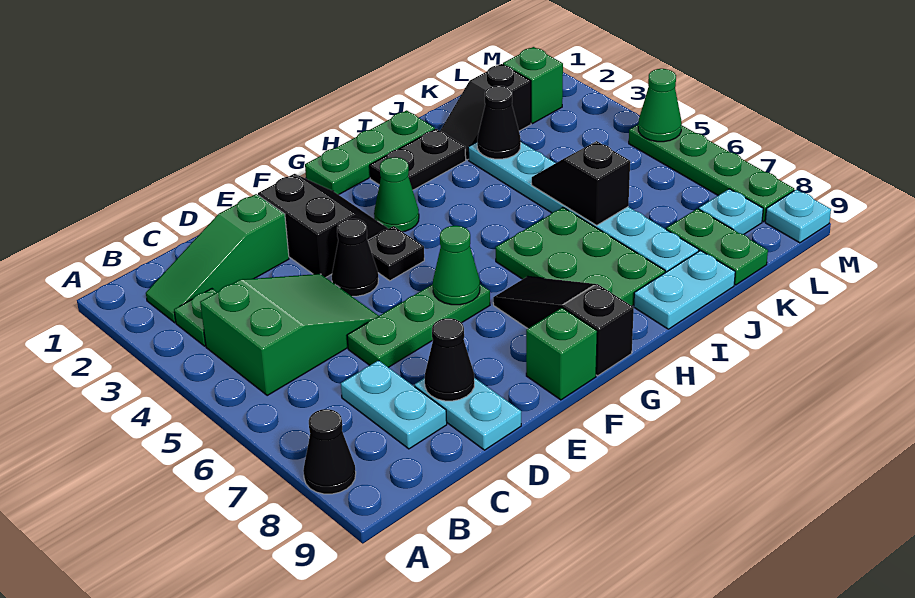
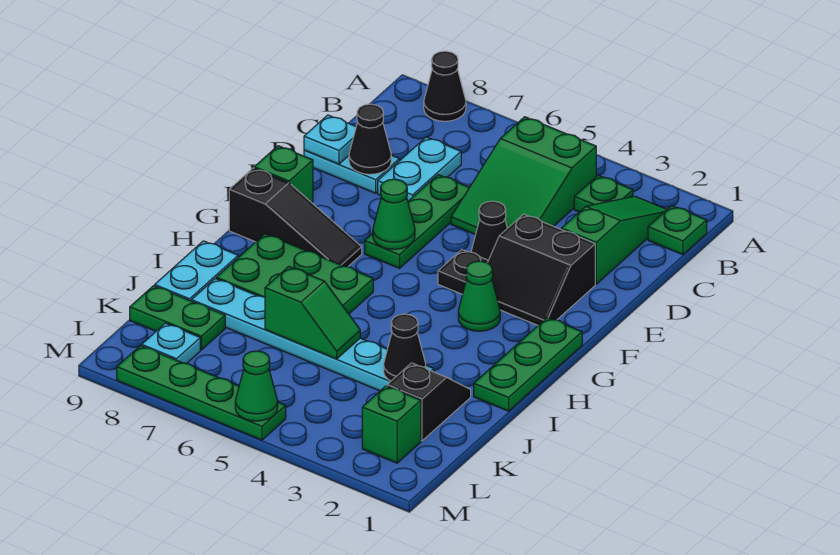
none -> green plate B1 level 1
cyan plate C7:C8 level 1 -> cyan plate C7:D7 level 1
black plate H2:I2 level 1 -> none
black slope J5:J6 level 2 top 6 -> green slope J5:J6 level 2 top 6
cyan plate M9 level 1 -> cyan plate D9 level 2

